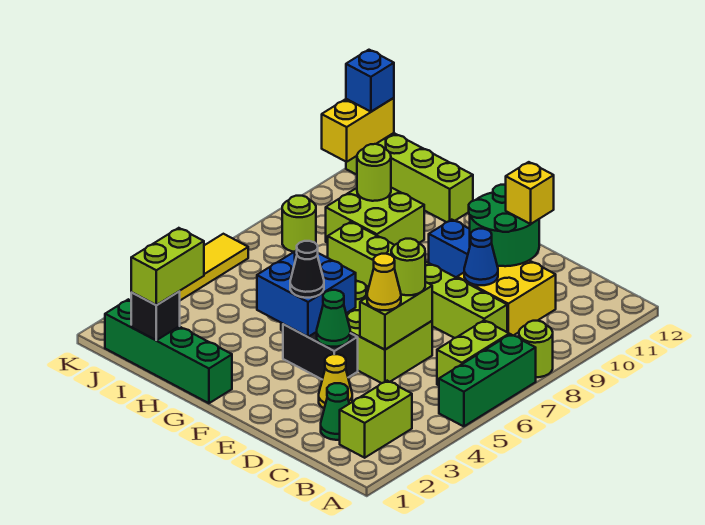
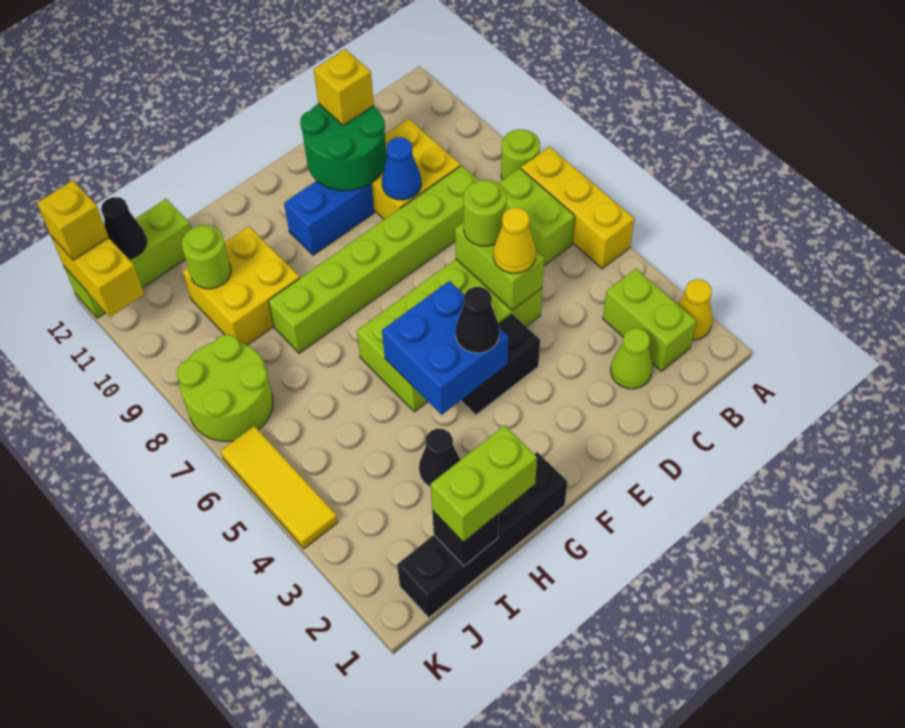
green brick A5:A7 level 1 -> yellow brick A5:A7 level 1
green cone C2 level 1 -> lime cone C2 level 1
yellow cone D3 level 1 -> yellow cone A2 level 1
green cone E4 level 2 -> none
green brick G1:J1 level 1 -> black brick G1:J1 level 1
none -> black cone H3 level 1
lime brick H9:I10 level 1 -> yellow brick H9:I10 level 1
lime brick H12:K12 level 1 -> lime brick I12:K12 level 1
lime brick I1:I2 level 3 -> lime brick H1:I1 level 3
lime round brick J8 level 1 -> lime round brick J7:K8 level 1
none -> black cone J12 level 2
blue brick K12 level 3 -> yellow brick K12 level 3

